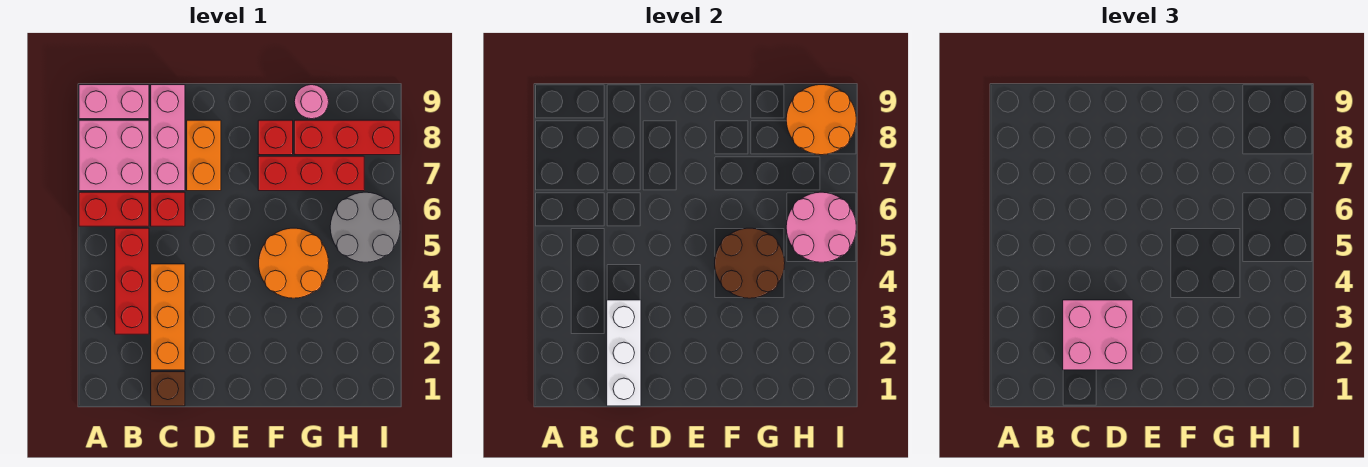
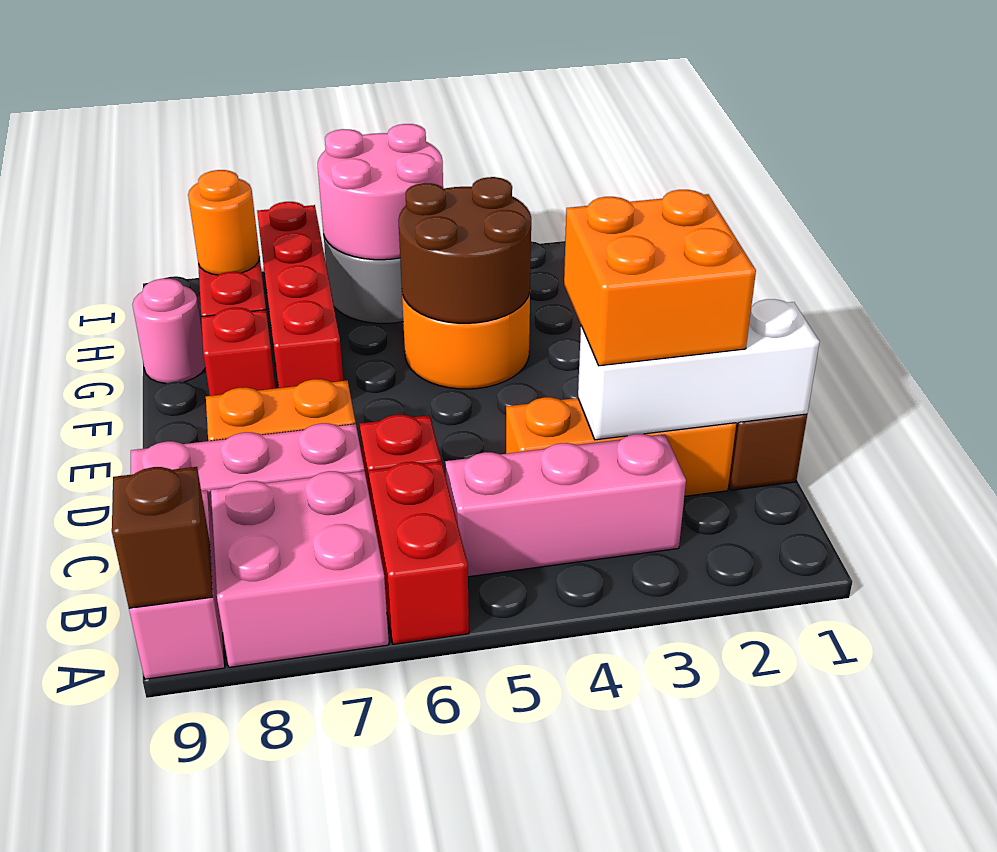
none -> brown brick A9 level 2
red brick B3:B5 level 1 -> pink brick B3:B5 level 1
pink brick C2:D3 level 3 -> orange brick C2:D3 level 3
red brick F7:H7 level 1 -> red brick F7:I7 level 1
orange round brick H8:I9 level 2 -> orange round brick H8 level 2

